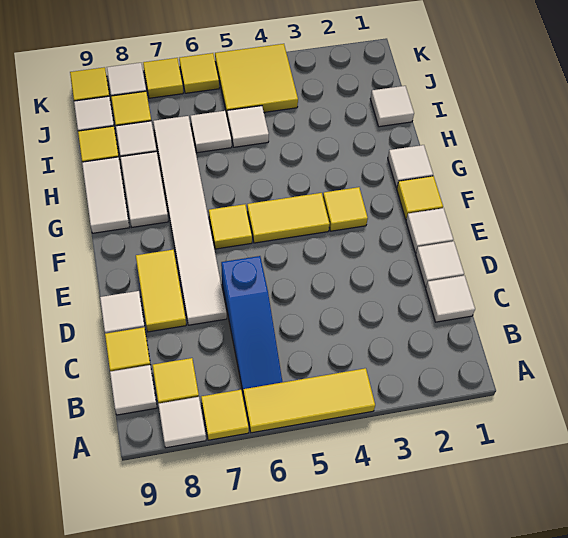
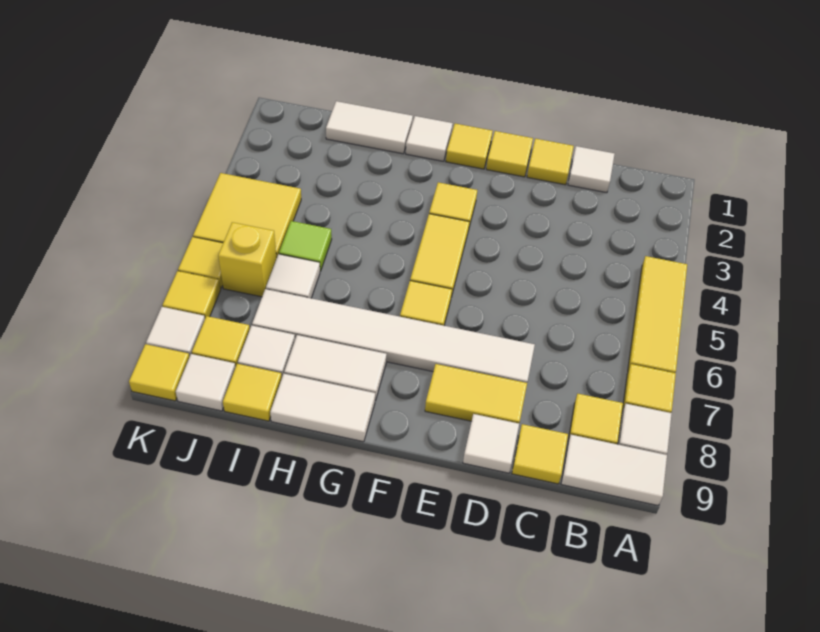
blue slope B6:D6 level 1 top D -> none
white tile B9 level 1 -> white tile A9:B9 level 1
white tile D1 level 1 -> yellow tile D1 level 1
white tile E1 level 1 -> yellow tile E1 level 1
white tile I1 level 1 -> white tile H1:I1 level 1
white tile I5 level 1 -> lime tile I5 level 1
none -> yellow brick J6 level 1

